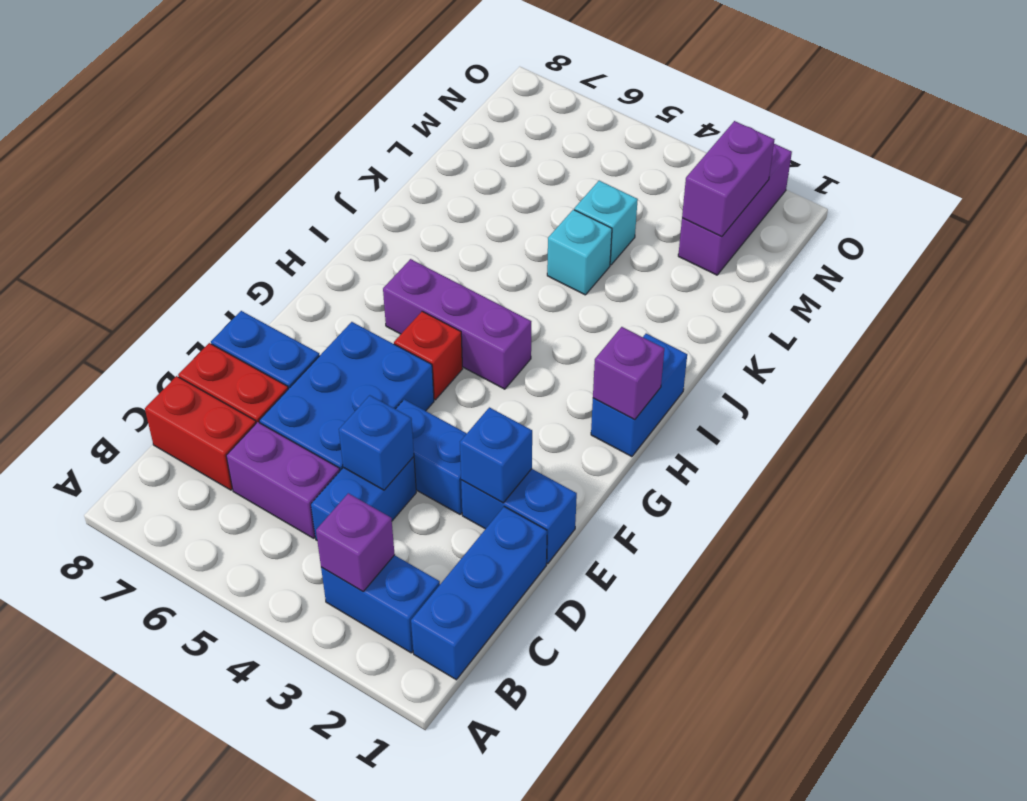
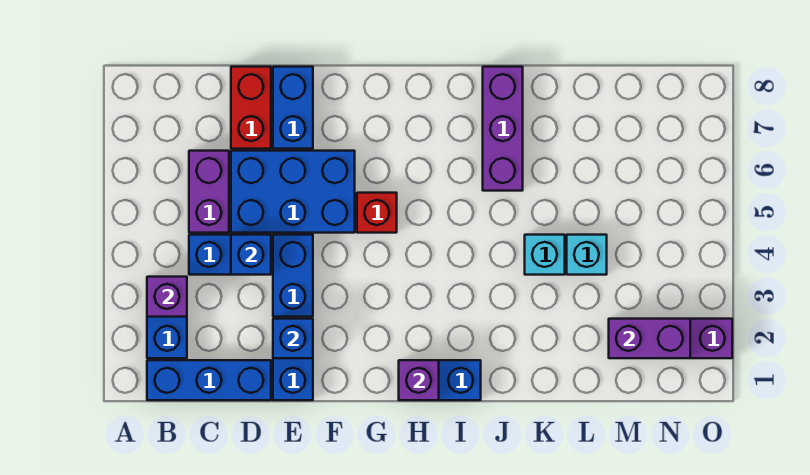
red brick C7:C8 level 1 -> none
purple brick H4:H6 level 1 -> purple brick J6:J8 level 1

